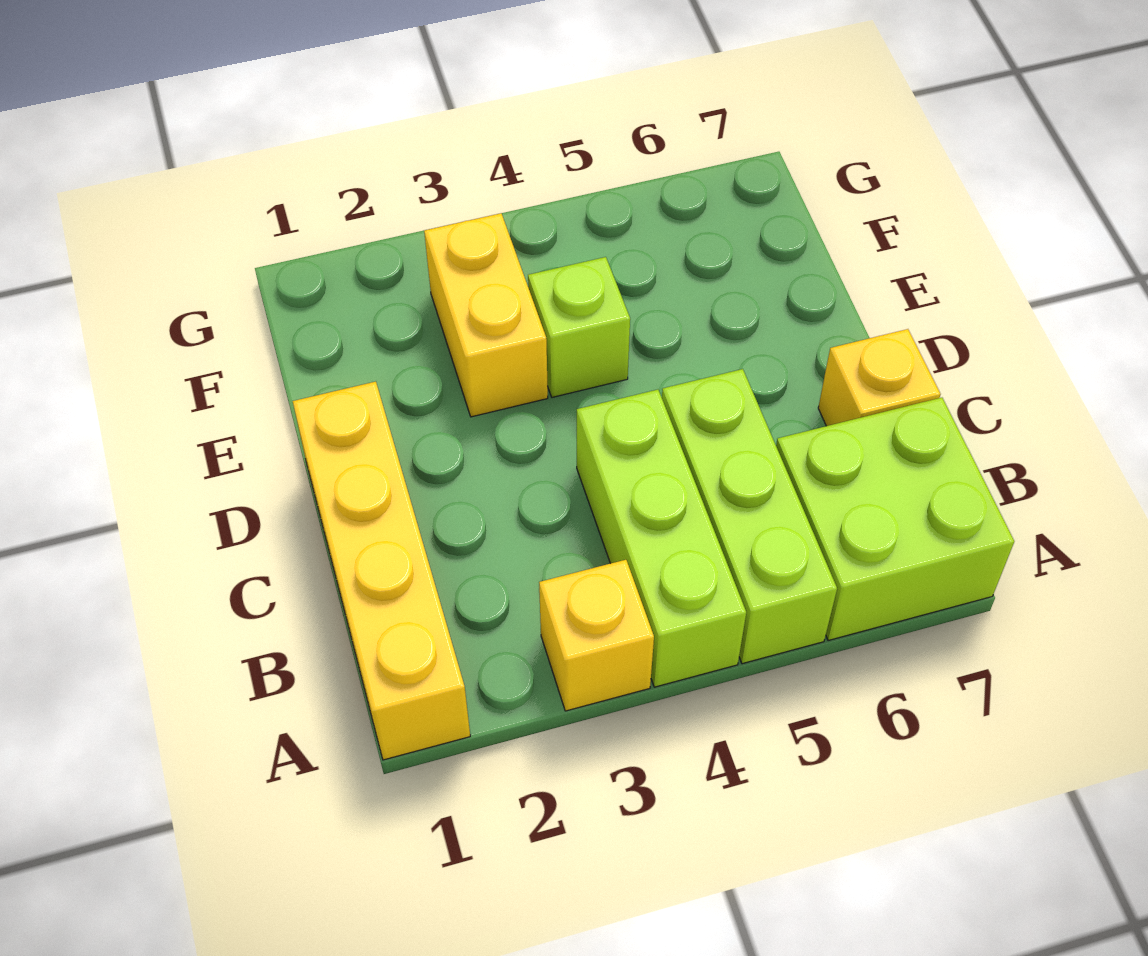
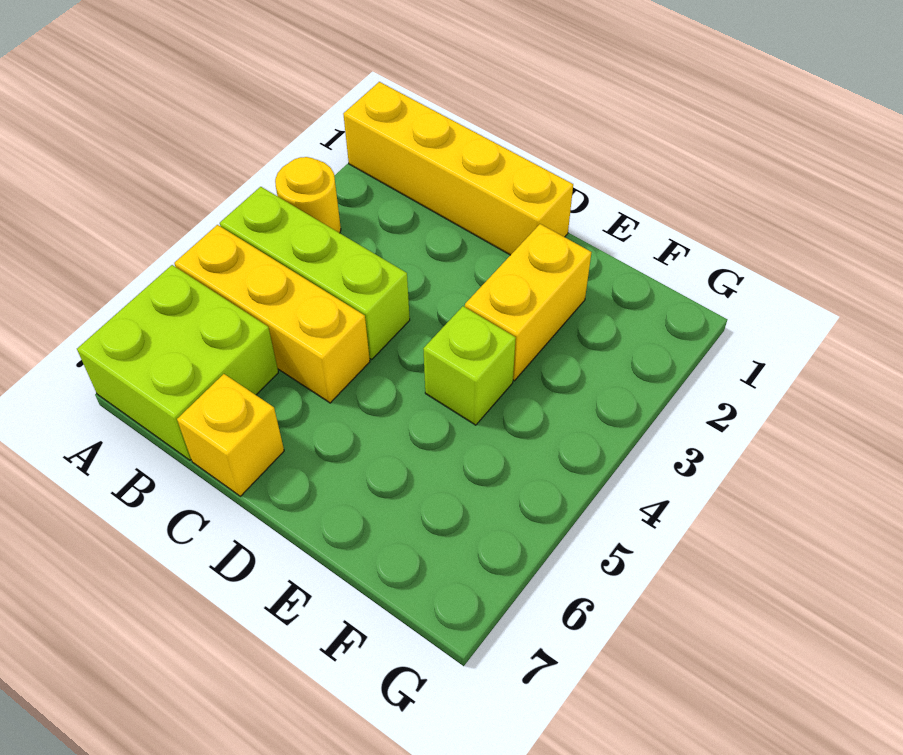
yellow brick A3 level 1 -> yellow round brick A3 level 1
lime brick A5:C5 level 1 -> yellow brick A5:C5 level 1
yellow brick E3:F3 level 1 -> yellow brick E2:E3 level 1

